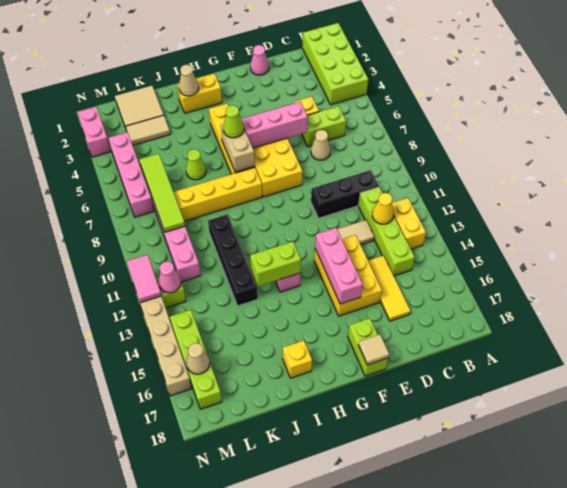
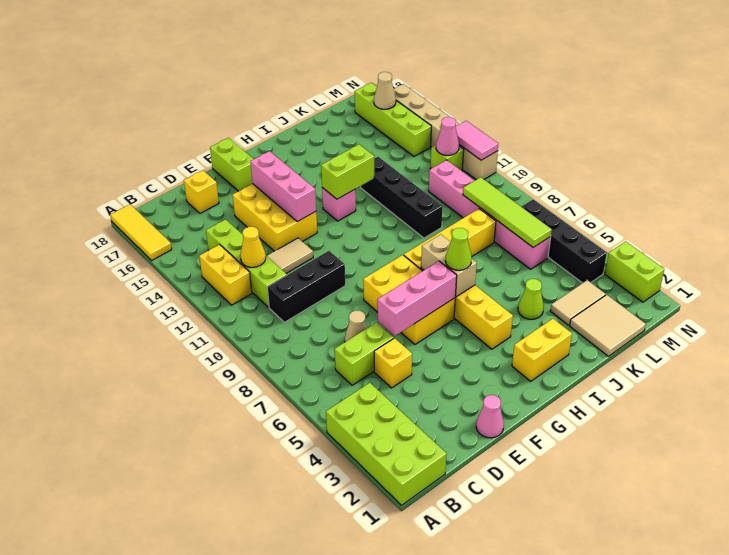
yellow tile D14:D16 level 1 -> yellow tile A16:A18 level 1
tan tile F18 level 2 -> none
tan cone I2 level 2 -> none
yellow brick I17 level 1 -> yellow brick D17 level 1
lime cone J6 level 1 -> lime cone J4 level 1
pink brick M4:M7 level 1 -> black brick M4:M7 level 1
pink brick N2:N3 level 1 -> lime brick N2:N3 level 1

